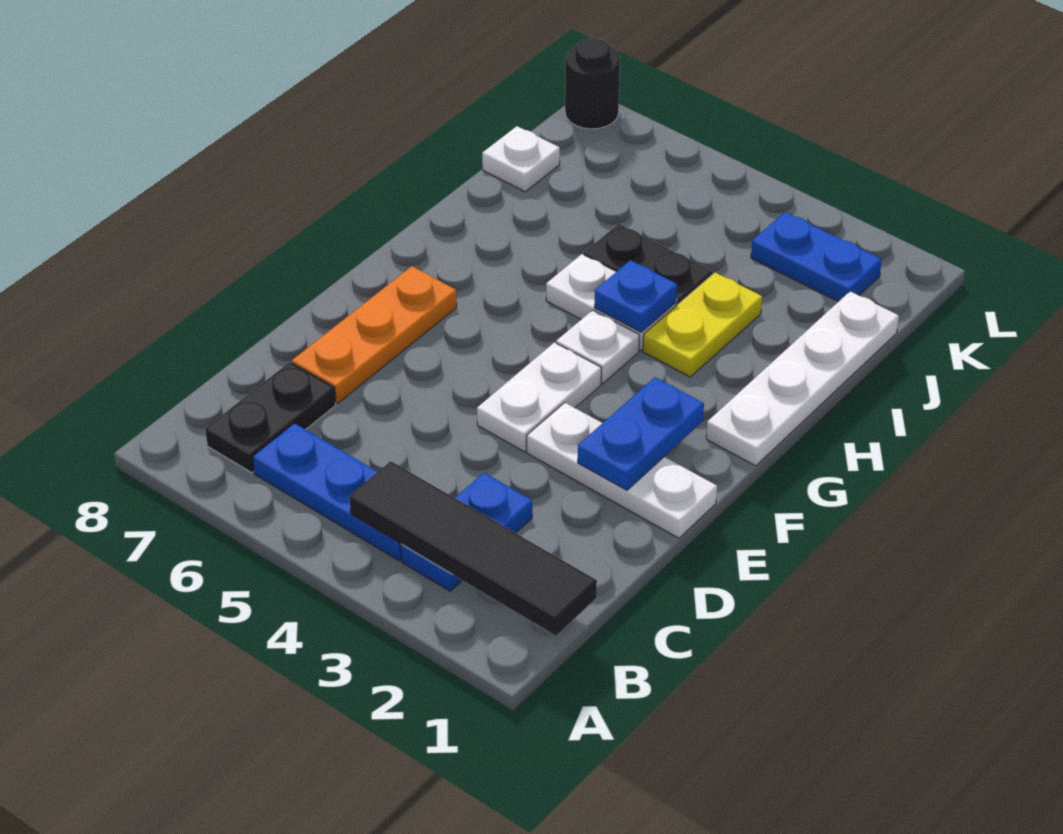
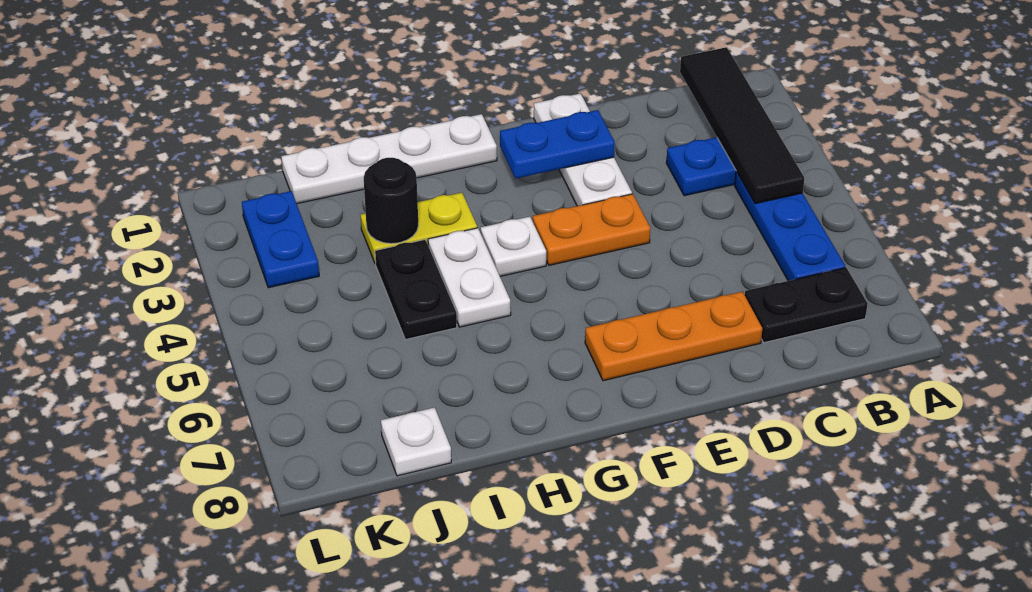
white plate E4:F4 level 1 -> orange plate E4:F4 level 1
blue plate H4 level 2 -> none
black round brick L8 level 1 -> black round brick I3 level 2

